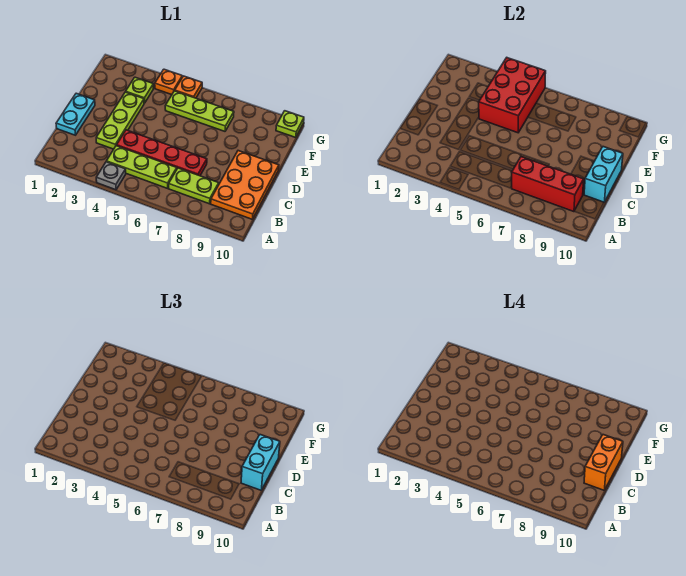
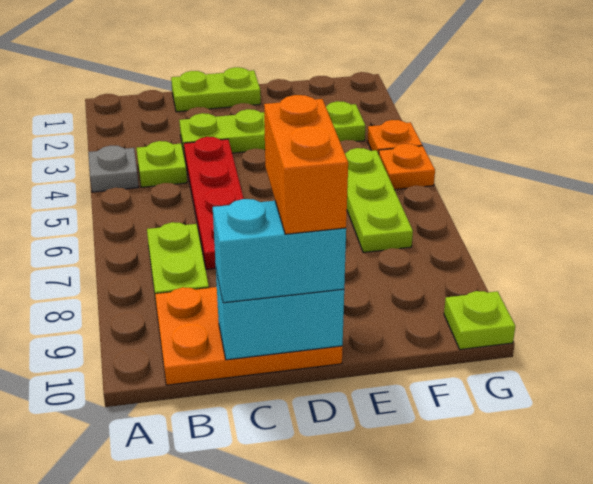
lime plate B4:B6 level 1 -> lime plate B4 level 1
red brick B7:B9 level 2 -> none
cyan plate C1:D1 level 1 -> lime plate C1:D1 level 1
orange brick C10:D10 level 4 -> orange brick D9:D10 level 4
red brick E4:G5 level 2 -> none

